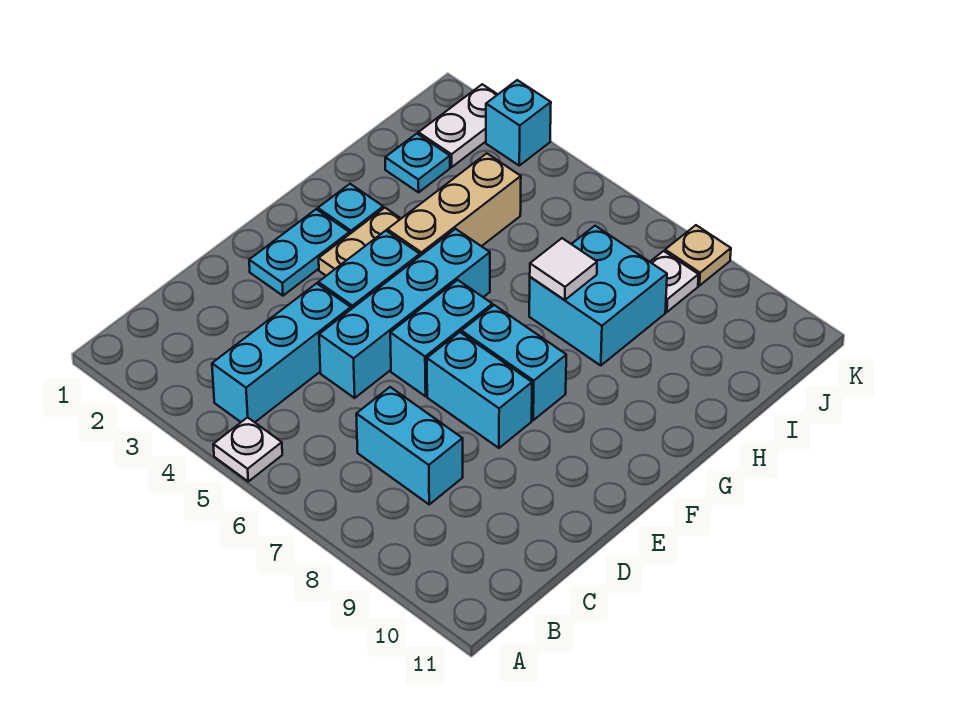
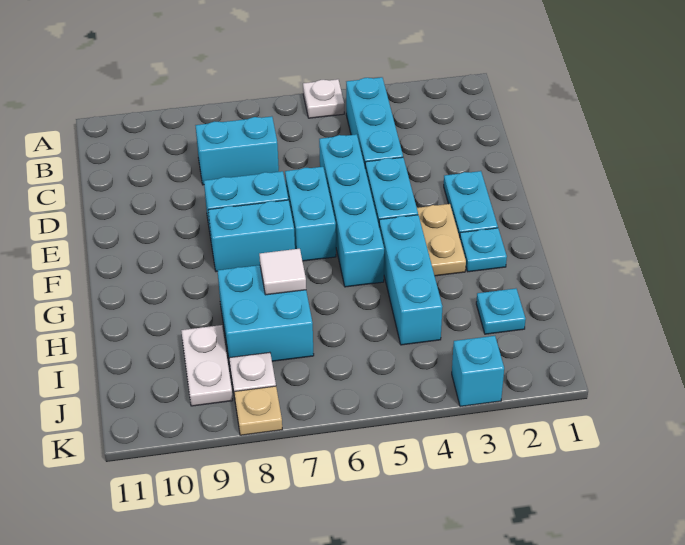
tan brick G4:I4 level 1 -> cyan brick G4:I4 level 1
white plate J2:K2 level 1 -> white plate I9:J9 level 1

